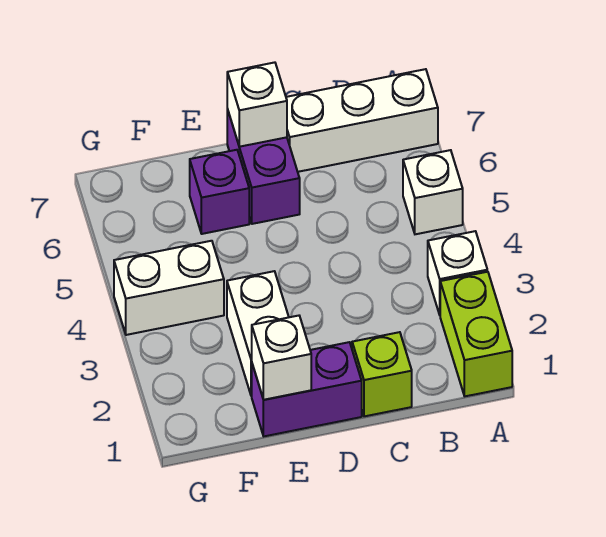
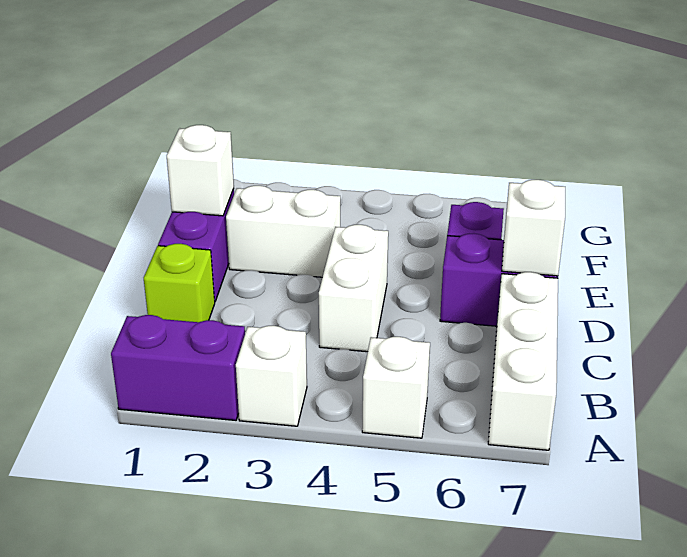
lime brick A1:A2 level 1 -> purple brick A1:A2 level 1
white brick F4:G4 level 1 -> white brick C4:D4 level 1

